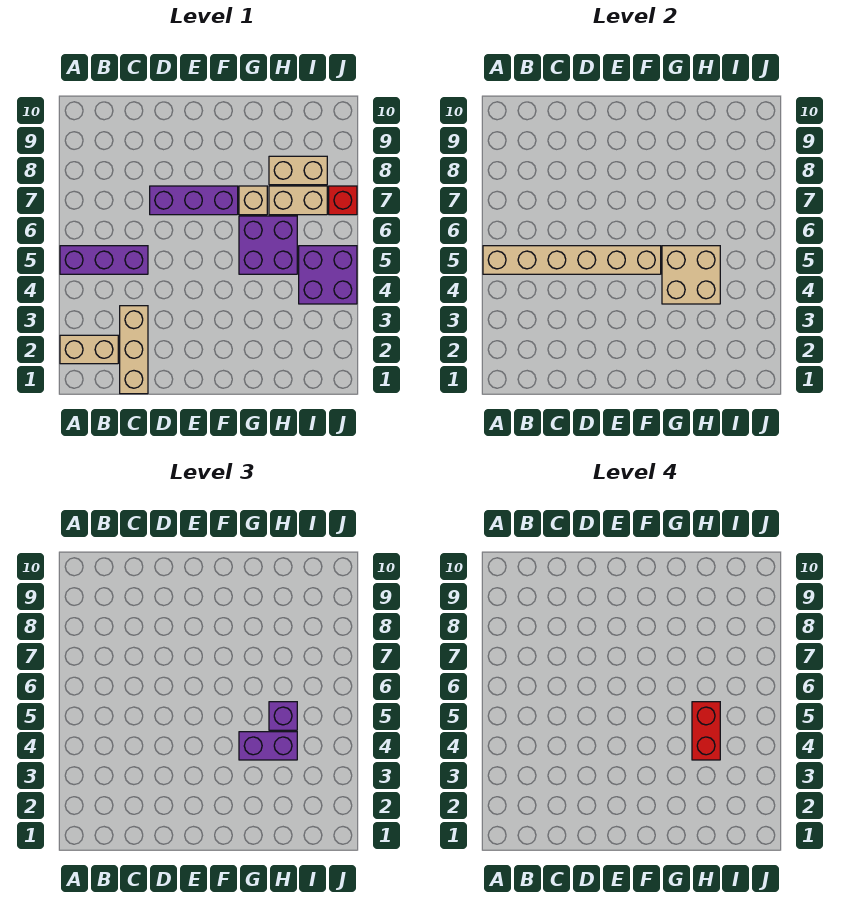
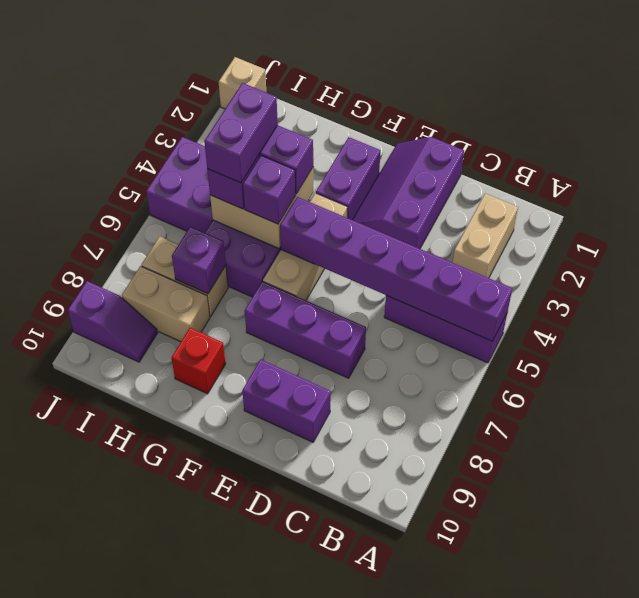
tan brick A2:B2 level 1 -> tan brick B2:B3 level 1
tan brick A5:F5 level 2 -> purple brick A5:F5 level 2
tan brick C1:C3 level 1 -> tan brick F4:F6 level 1
none -> purple slope D1:E3 level 1 top D
none -> purple brick D9:E9 level 1
none -> purple brick F2:F3 level 1
none -> purple brick G5 level 3
tan brick G7 level 1 -> tan brick J1 level 1
red brick H4:H5 level 4 -> purple brick H4:H5 level 4
none -> purple brick H7 level 2
none -> purple slope I9:J9 level 1 top J
red brick J7 level 1 -> red brick G9 level 1

